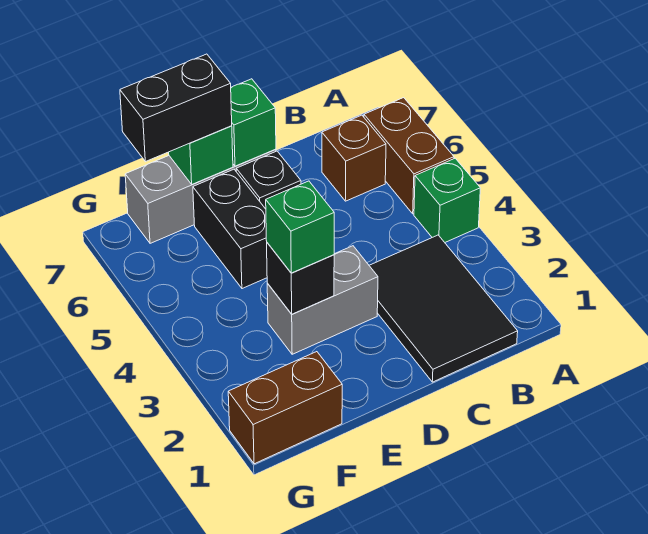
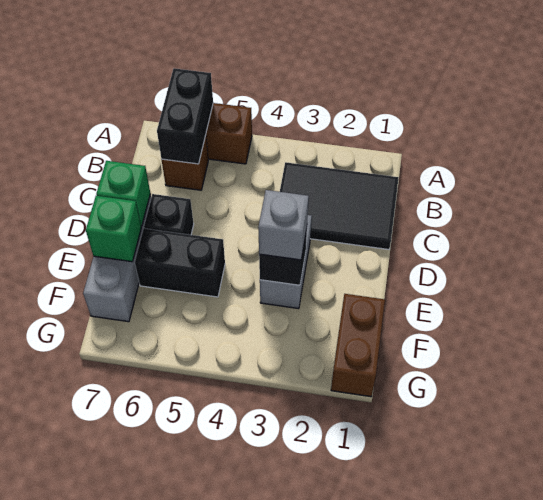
green brick A4 level 1 -> none
green brick E3 level 3 -> grey brick E3 level 3
black brick E7:F7 level 3 -> black brick A6:B6 level 2

